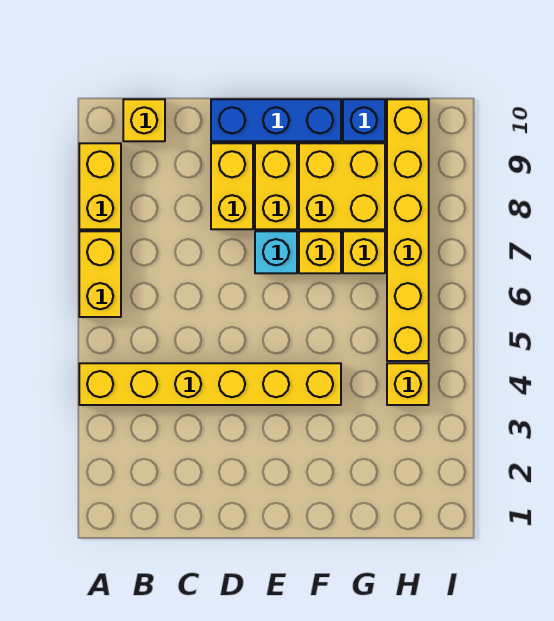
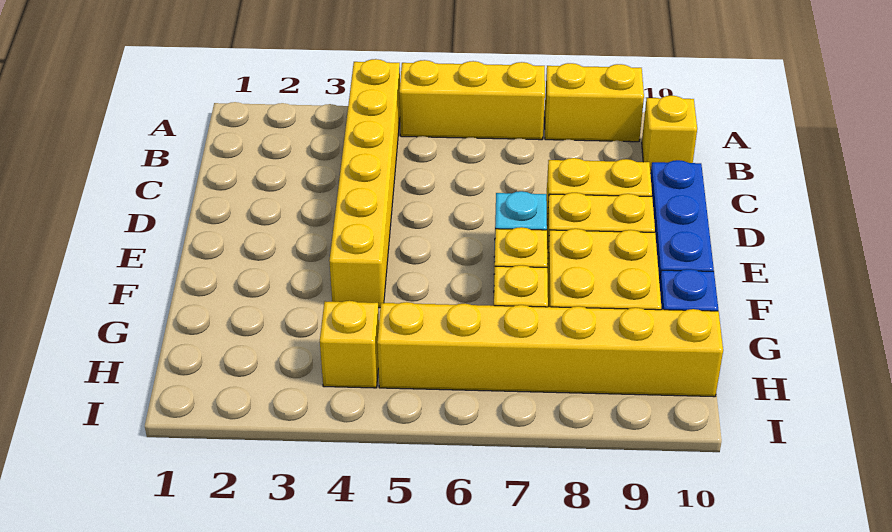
yellow brick A6:A7 level 1 -> yellow brick A5:A7 level 1

